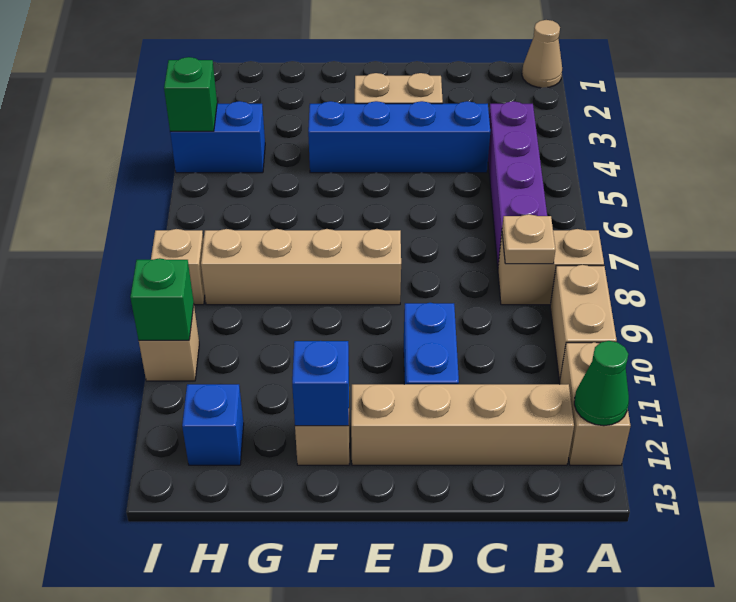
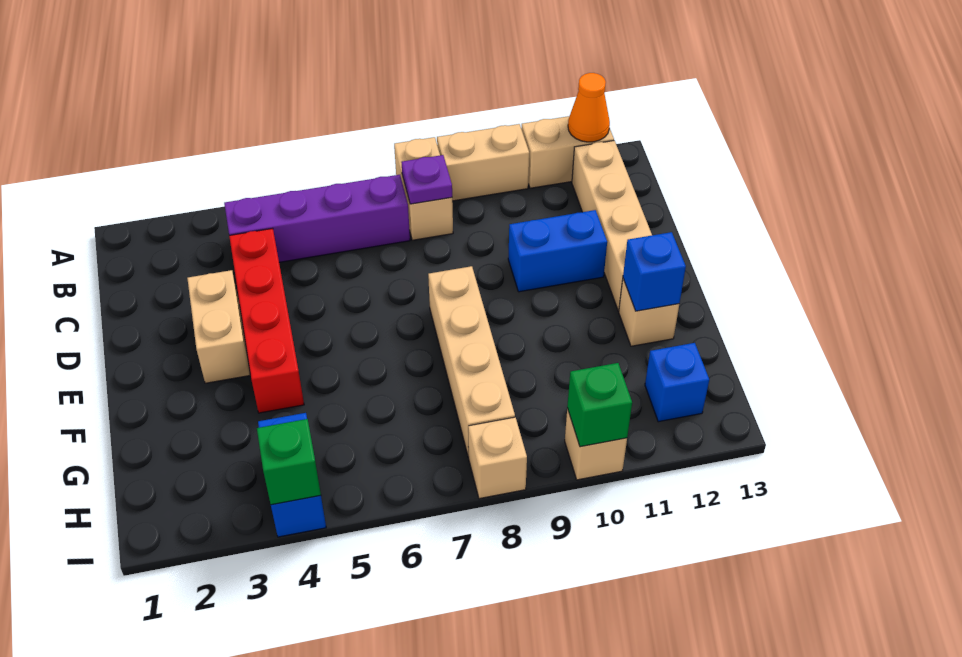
tan cone A1 level 1 -> none
green cone A12 level 2 -> orange cone A12 level 2
tan plate B8 level 2 -> purple plate B8 level 2
blue brick C4:F4 level 1 -> red brick C4:F4 level 1

